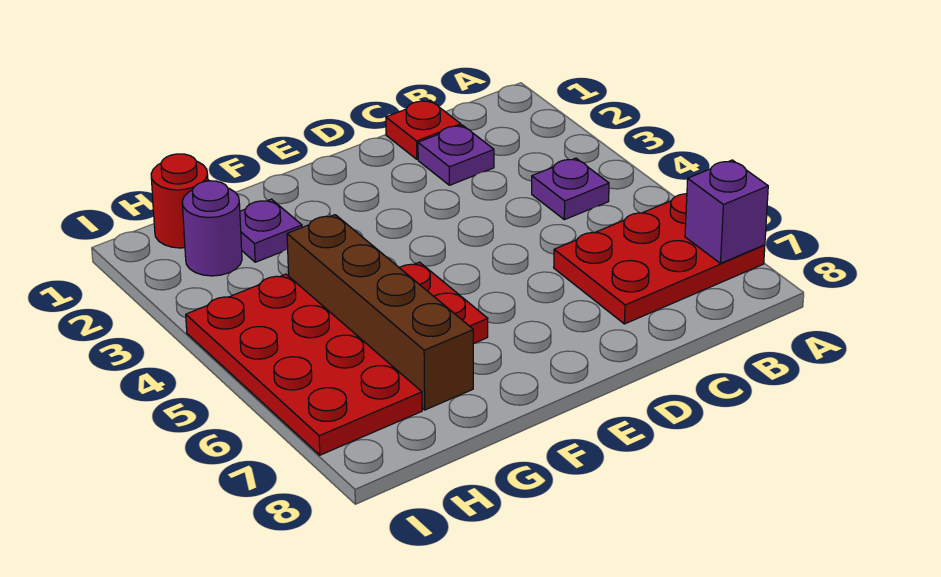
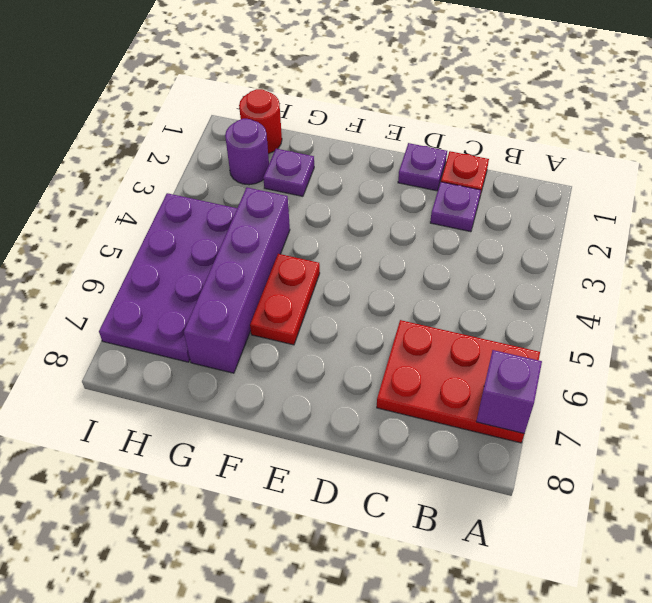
purple plate B4 level 1 -> purple plate D1 level 1
brown brick G4:G7 level 1 -> purple brick G4:G7 level 1
red plate H4:I7 level 1 -> purple plate H4:I7 level 1

